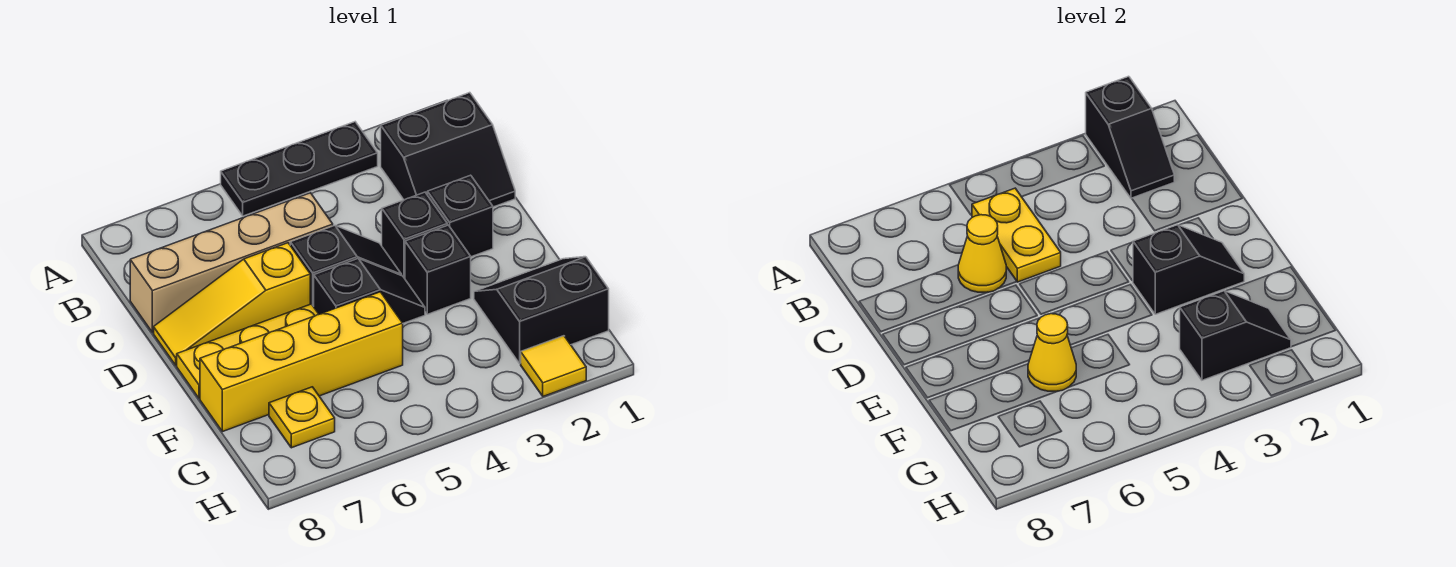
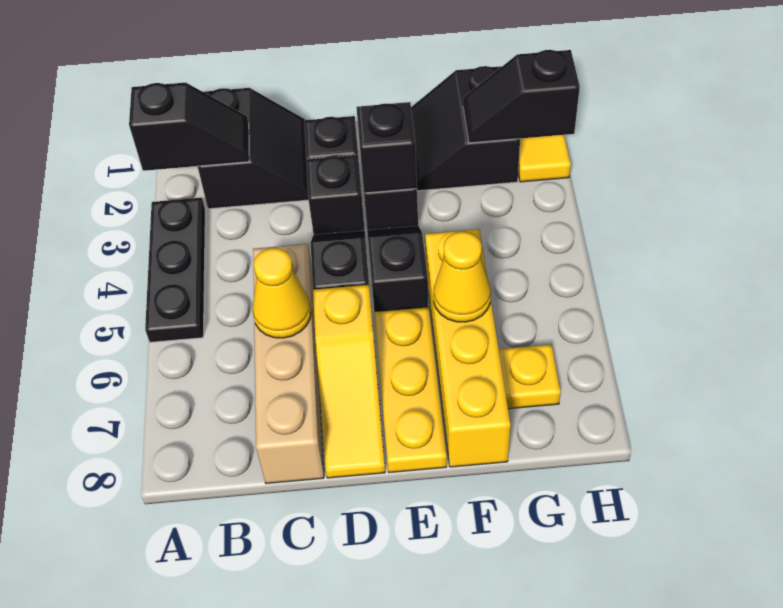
yellow plate B5:C5 level 2 -> none
black slope G2:G3 level 2 top 3 -> black slope G2:H2 level 2 top H

